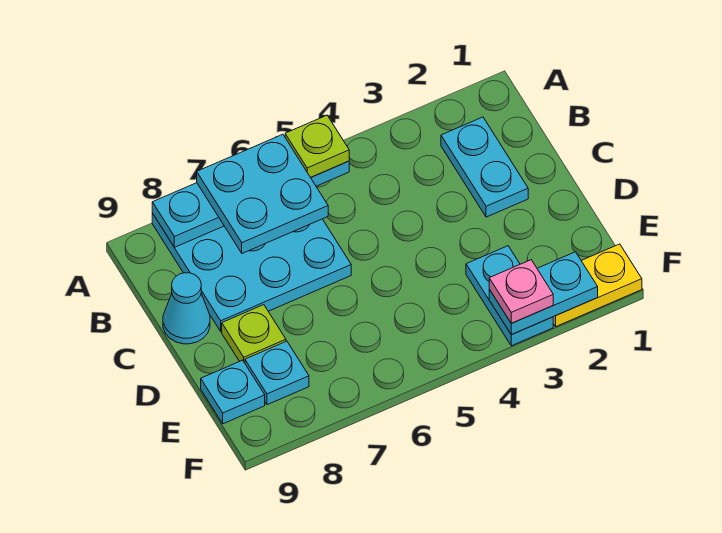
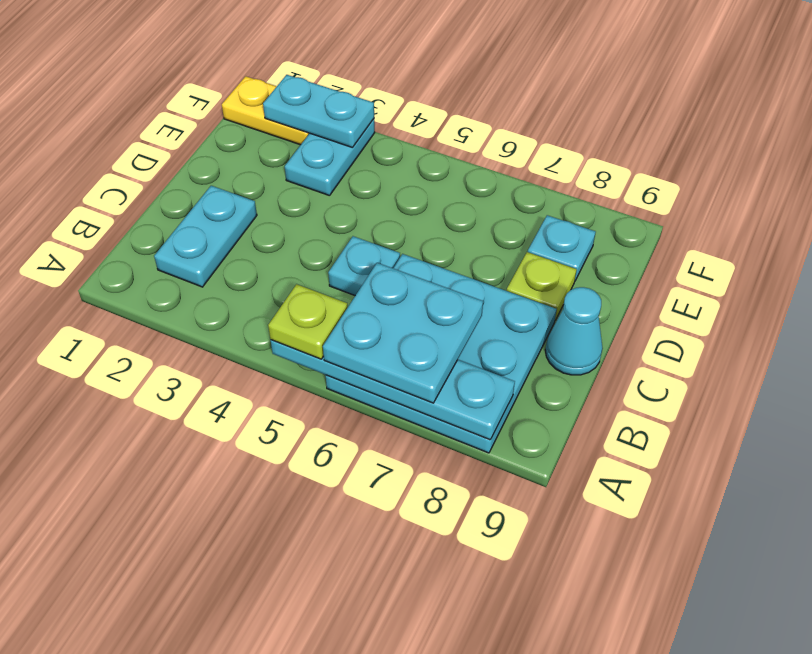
cyan plate E9 level 1 -> cyan plate C5 level 1
pink plate F3 level 3 -> none

